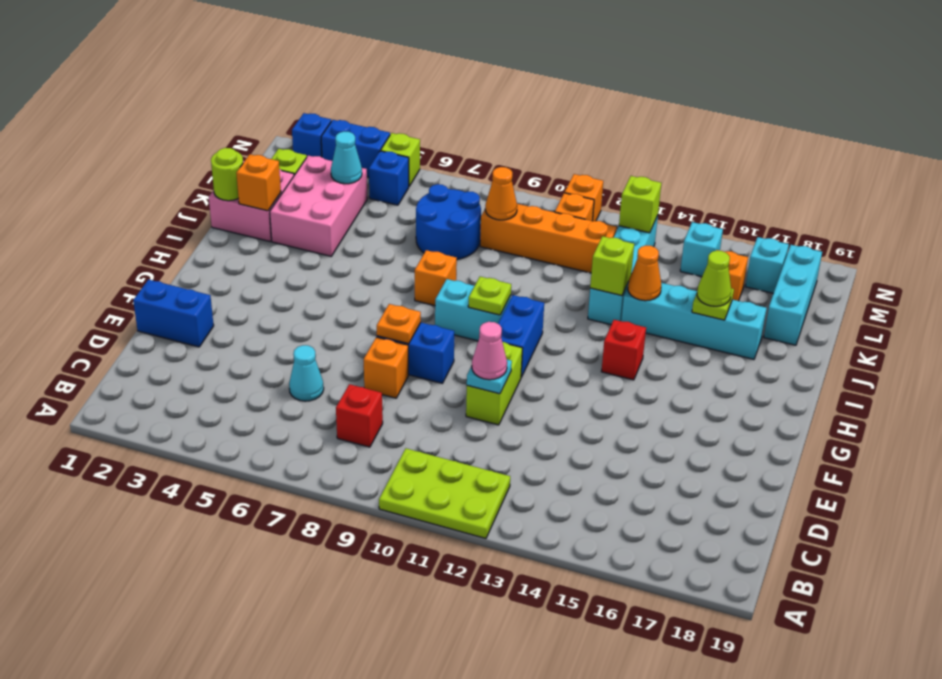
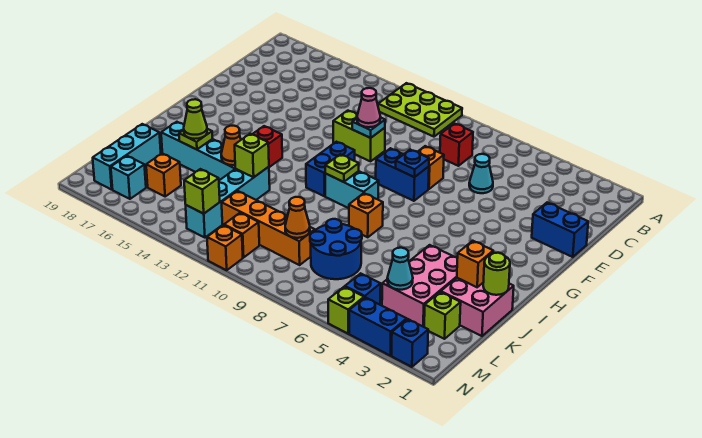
lime brick E11:F11 level 1 -> lime brick E11:E12 level 1
orange plate F8 level 2 -> blue plate F8 level 2
cyan brick M15 level 1 -> none

